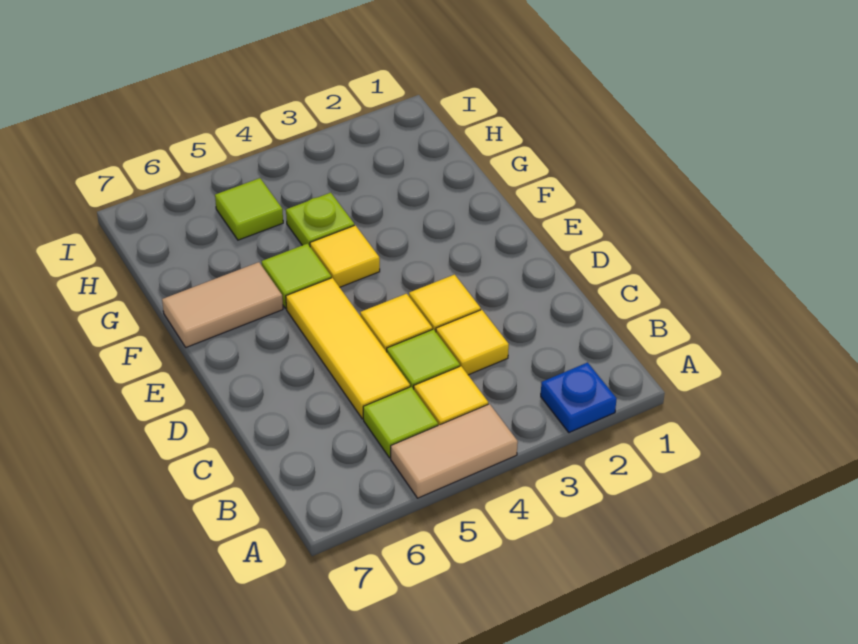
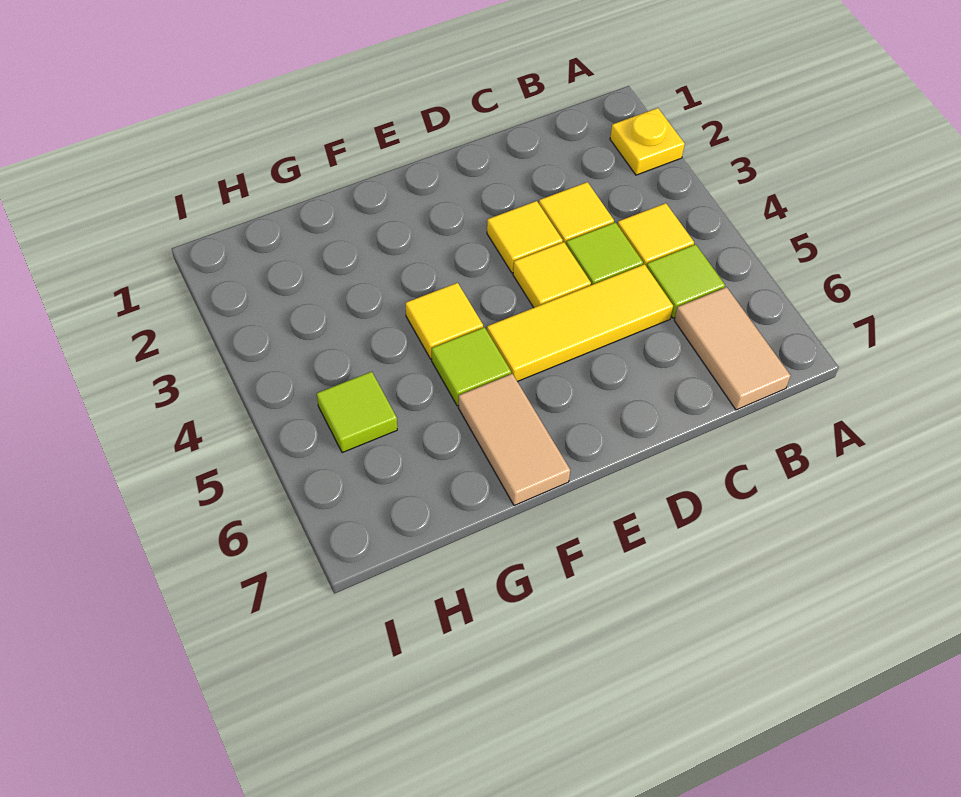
blue plate A2 level 1 -> yellow plate A2 level 1
tan tile A4:A5 level 1 -> tan tile B6:B7 level 1
lime plate G4 level 1 -> none

